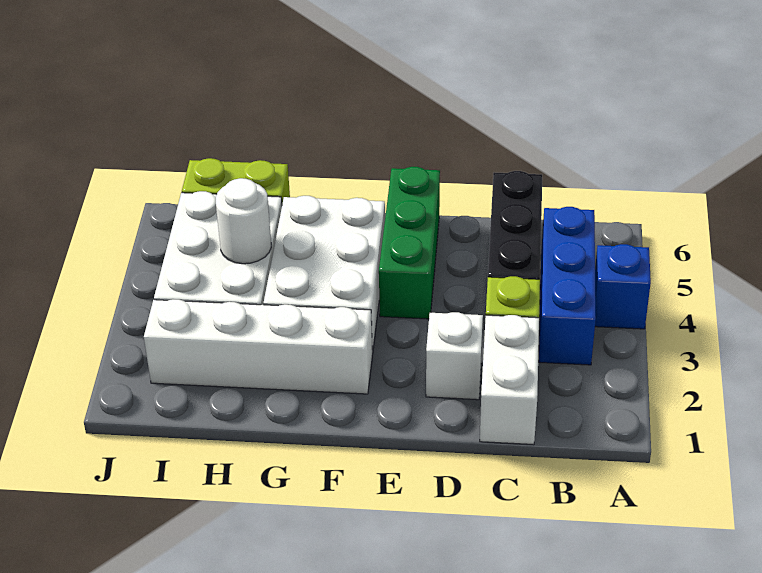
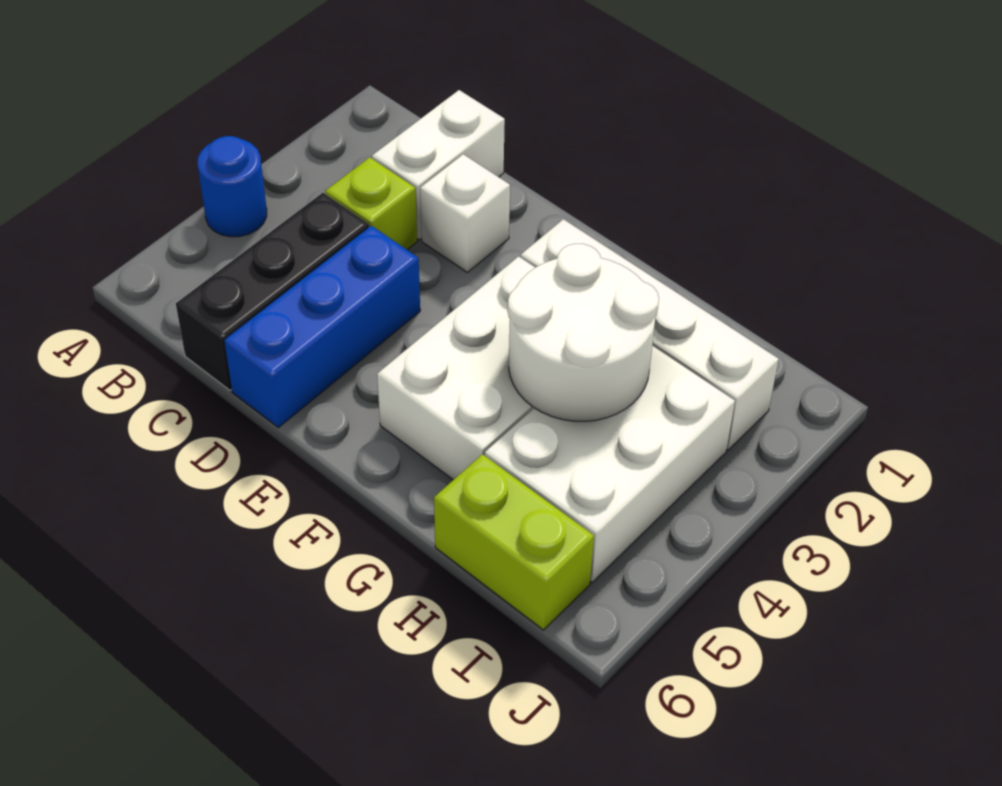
blue brick A4 level 1 -> blue round brick A4 level 1
blue brick B3:B5 level 1 -> blue brick D4:D6 level 1
green brick E4:E6 level 1 -> none
white round brick H4 level 2 -> white round brick G3:H4 level 2

